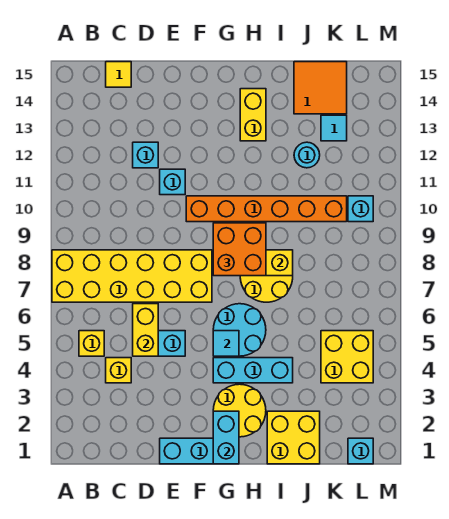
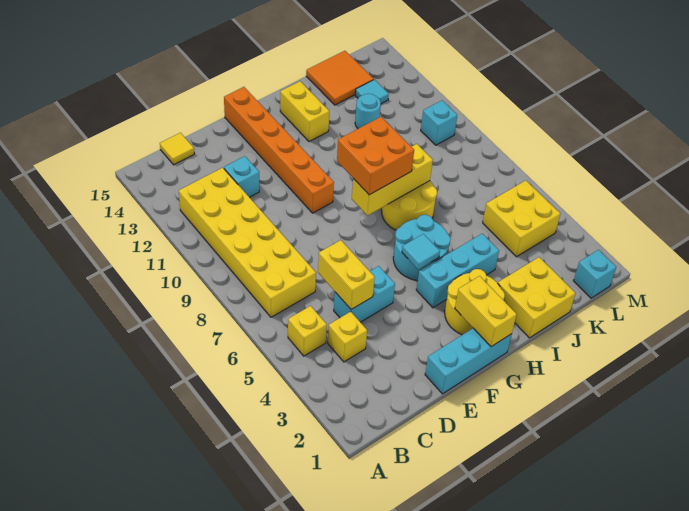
yellow brick A7:F8 level 1 -> yellow brick B7:C12 level 1
cyan brick E11 level 1 -> none
orange brick F10:K10 level 1 -> orange brick F10:F15 level 1
cyan brick G1:G2 level 2 -> yellow brick G1:G2 level 2

